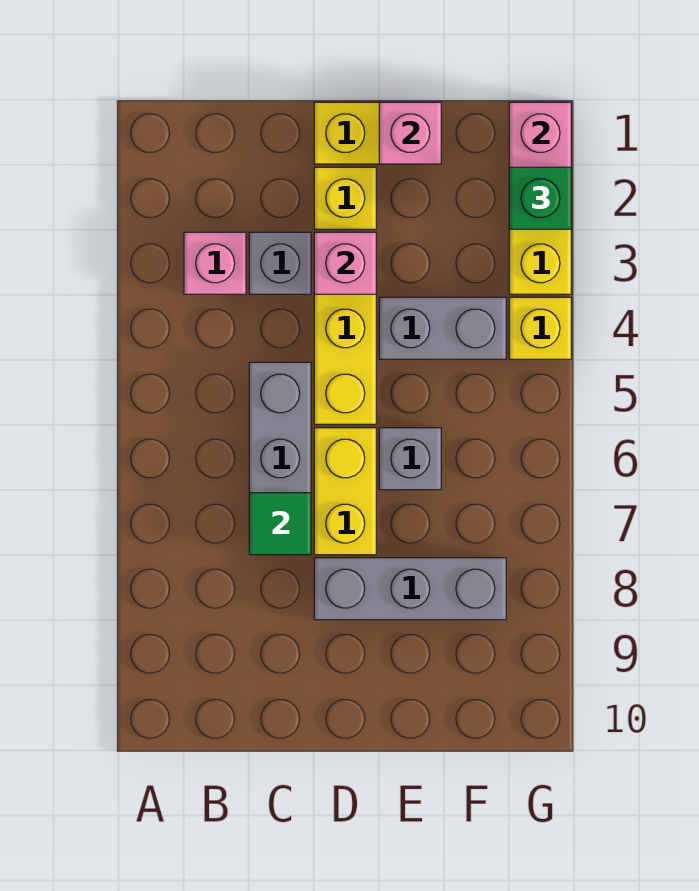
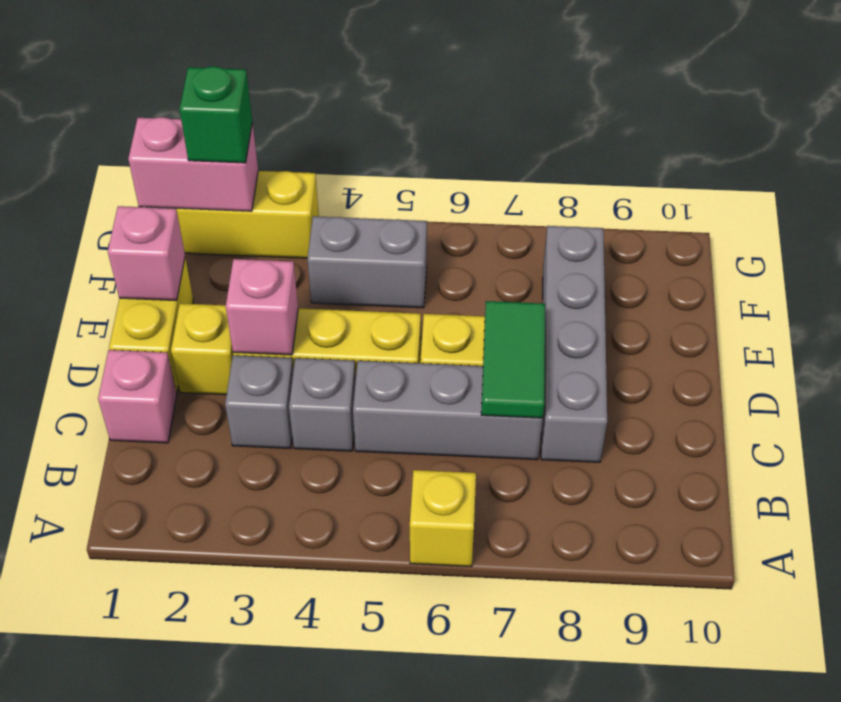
pink brick B3 level 1 -> pink brick C1 level 1
green tile C7 level 2 -> green tile C7:D7 level 2
grey brick D8:F8 level 1 -> grey brick C8:F8 level 1
grey brick E4:F4 level 1 -> grey brick F4:F5 level 1
grey brick E6 level 1 -> grey brick C4 level 1
yellow brick G4 level 1 -> yellow brick A6 level 1

